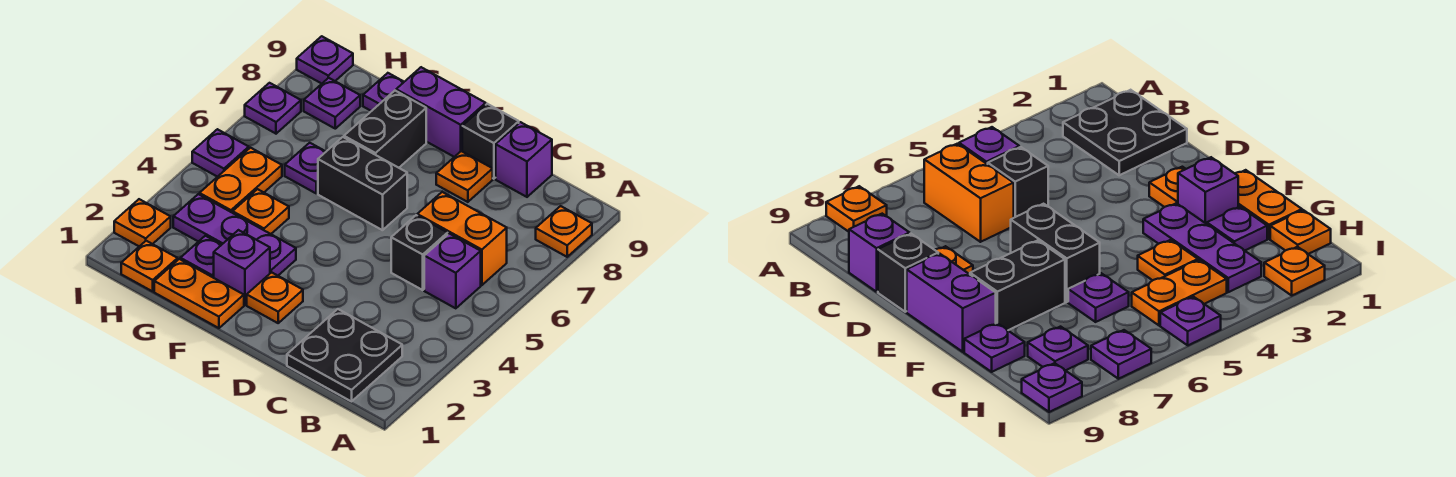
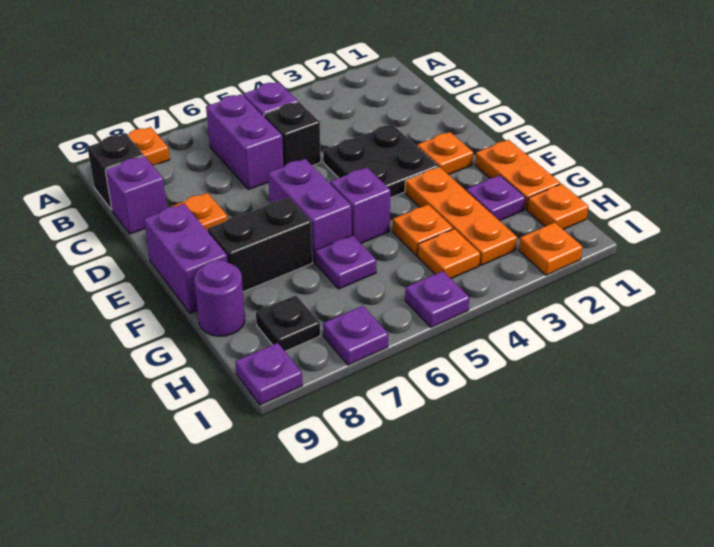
black plate B1:C2 level 1 -> black plate D3:E4 level 1
orange brick B6:C6 level 1 -> purple brick B6:C6 level 1
black brick D9 level 1 -> black brick B9 level 1
black brick E6:F6 level 1 -> purple brick E6:F6 level 1
purple brick F2 level 1 -> purple brick F5 level 1
purple plate F3:H3 level 1 -> orange plate F3:H3 level 1
purple plate G9 level 1 -> purple round brick G9 level 1
orange plate H4:H5 level 1 -> orange plate H4 level 1
purple plate H8 level 1 -> black plate H8 level 1

